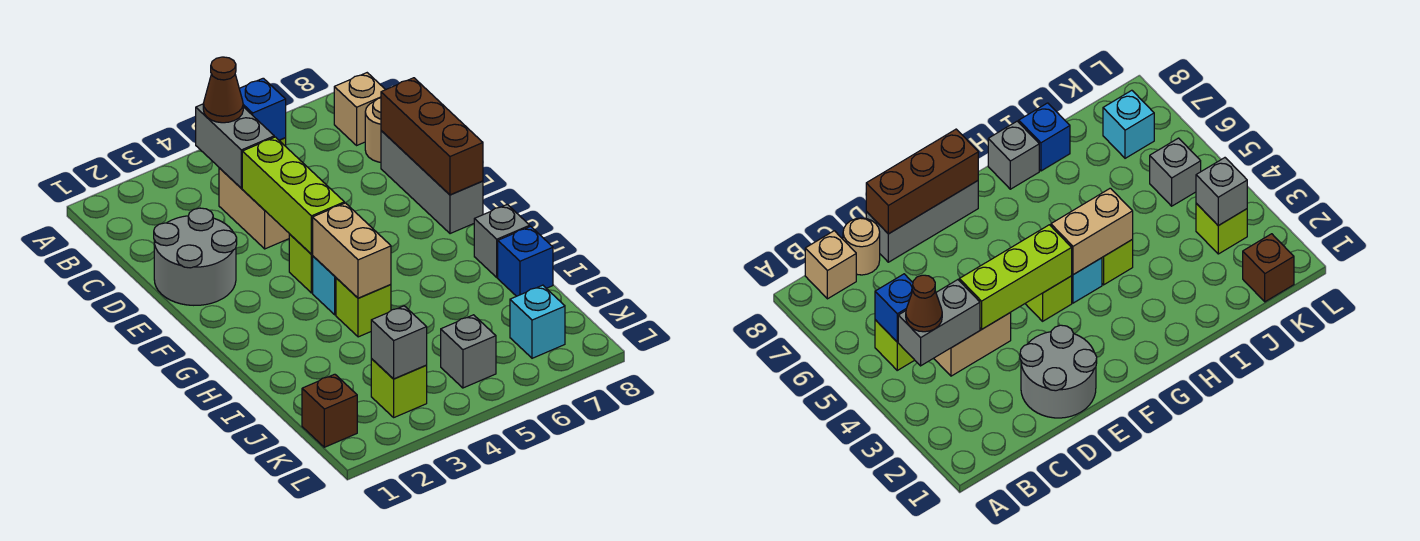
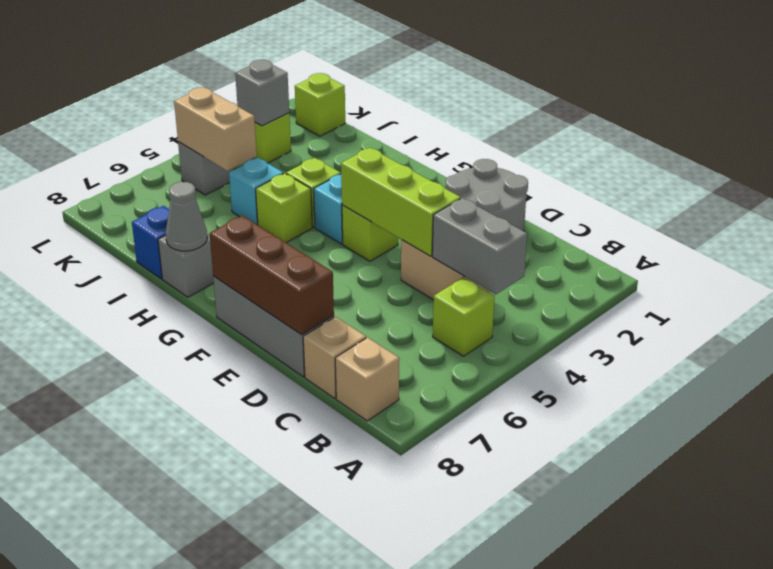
brown cone B4 level 3 -> none
blue brick B5 level 2 -> none
tan round brick C8 level 1 -> tan brick C8 level 1
tan brick G4:H4 level 2 -> tan brick J5:K5 level 2
none -> lime brick H5 level 1
none -> grey cone H8 level 2
brown brick K1 level 1 -> lime brick K1 level 1
cyan brick K7 level 1 -> cyan brick I5 level 1

